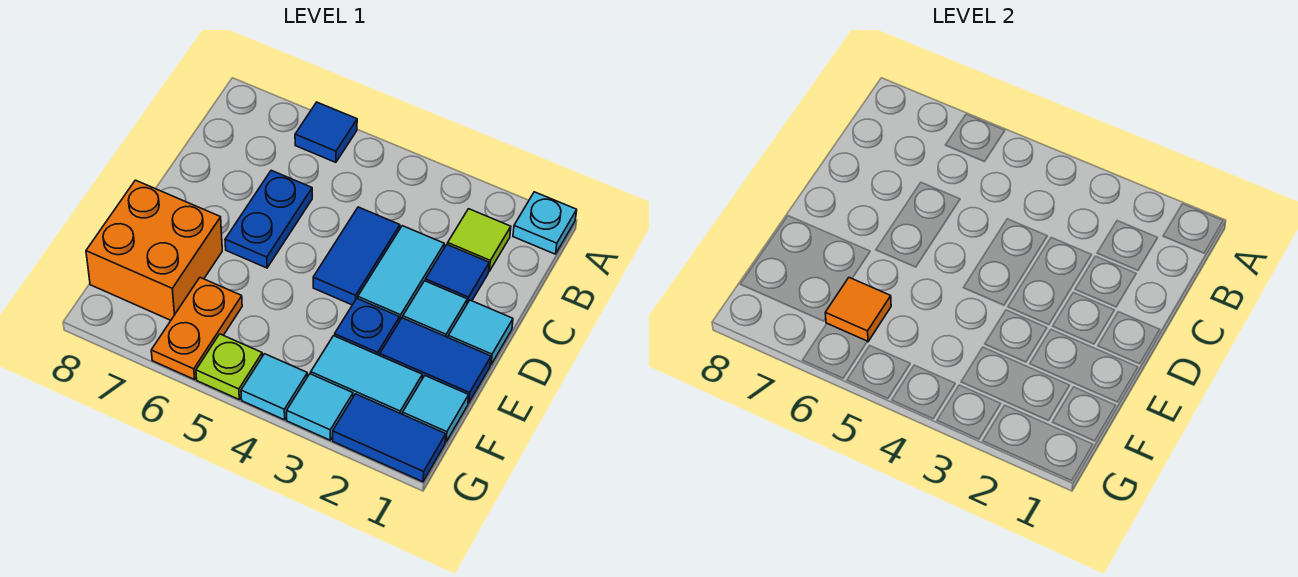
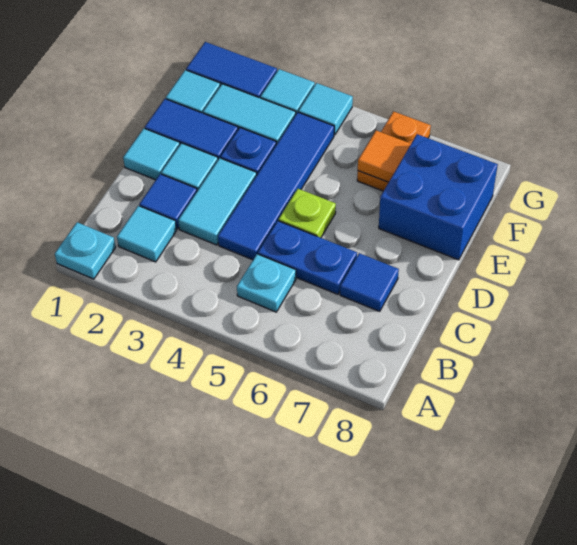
blue tile A6 level 1 -> blue tile C7 level 1
lime tile B2 level 1 -> cyan tile B2 level 1
none -> cyan plate B5 level 1
blue tile C4:D4 level 1 -> blue tile C4:F4 level 1
blue plate C6:D6 level 1 -> blue plate C5:C6 level 1
orange brick E7:F8 level 1 -> blue brick E7:F8 level 1
lime plate G5 level 1 -> lime plate D5 level 1

